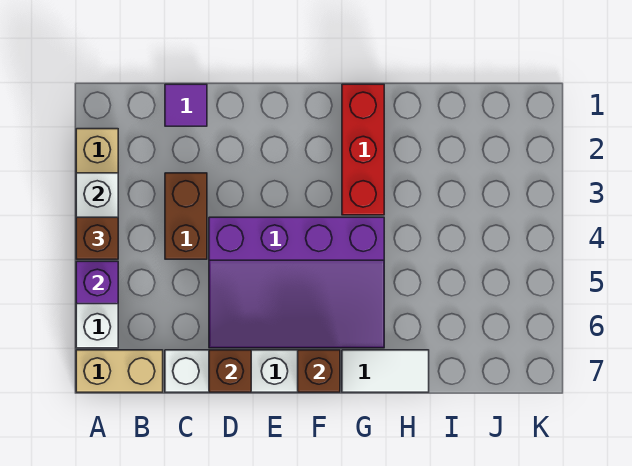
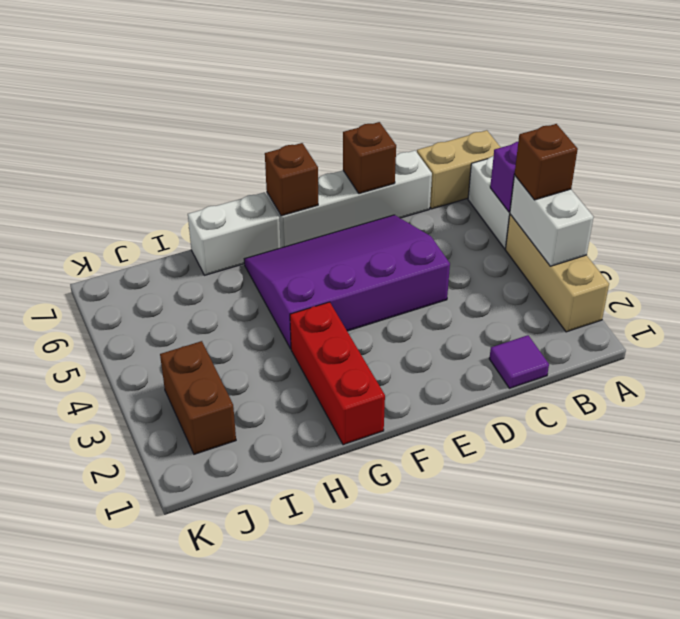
brown brick C3:C4 level 1 -> brown brick J2:J3 level 1
white tile G7:H7 level 1 -> white brick G7:H7 level 1

